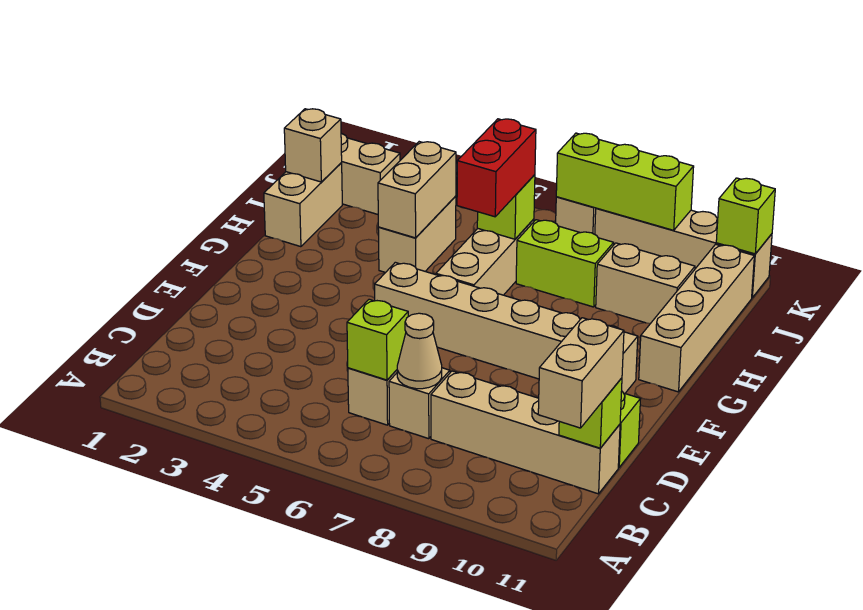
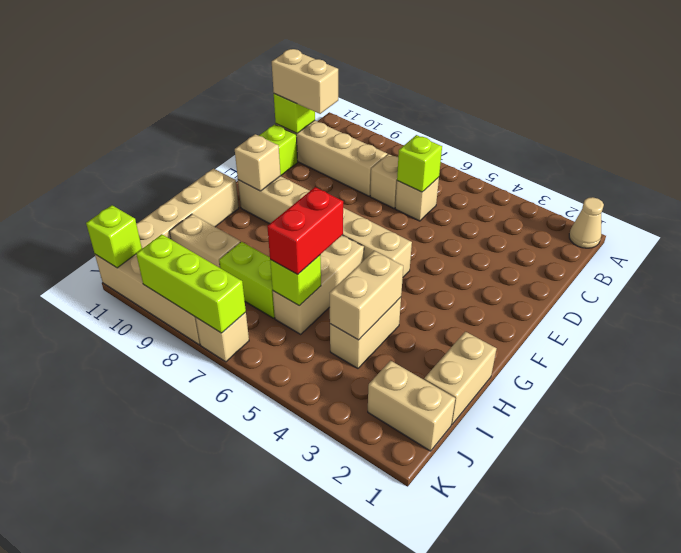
tan brick B11:C11 level 3 -> tan brick C10:C11 level 3
tan cone C7 level 2 -> tan cone A1 level 1
tan brick I1 level 2 -> tan brick F10 level 2

